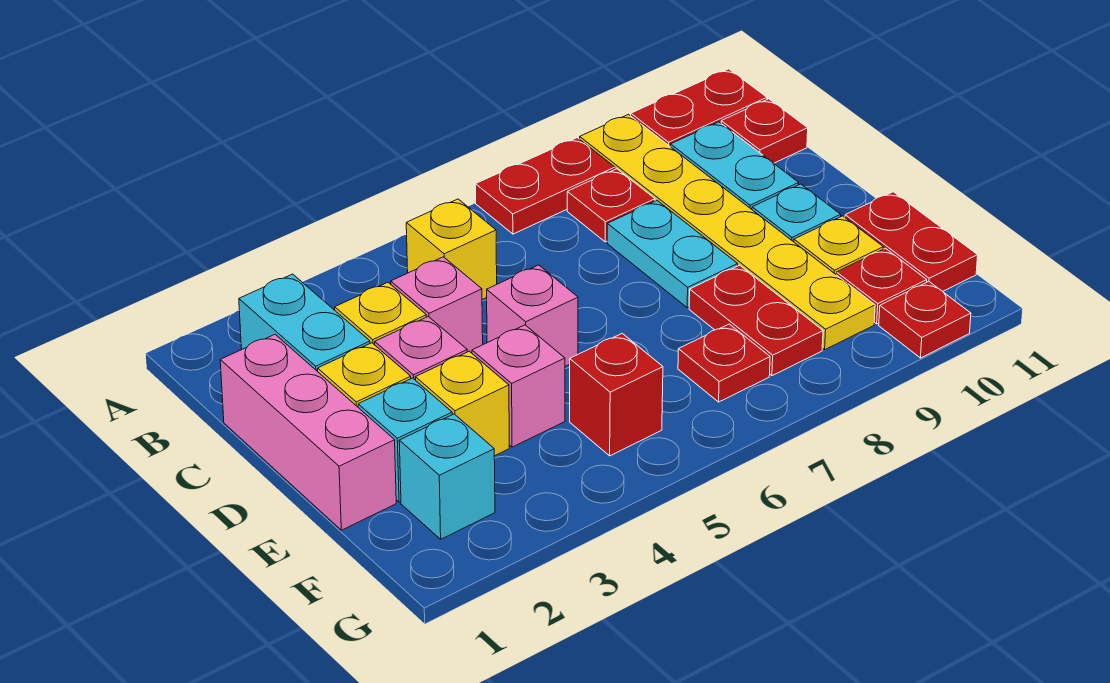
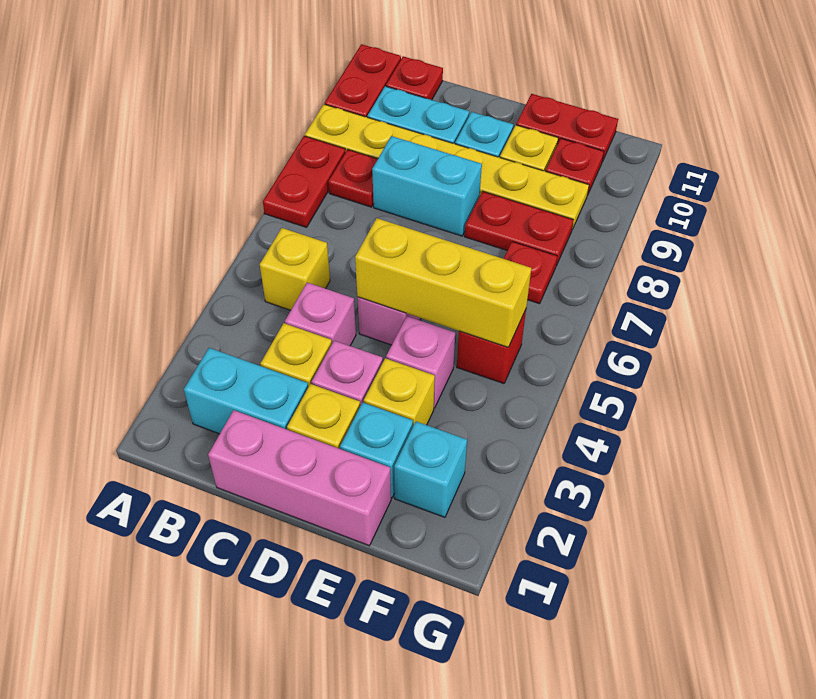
cyan plate C8:D8 level 1 -> cyan brick C8:D8 level 1
none -> yellow brick D5:F5 level 2
red plate G10 level 1 -> none

